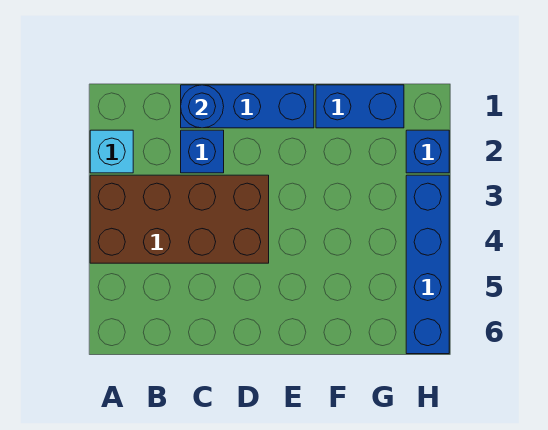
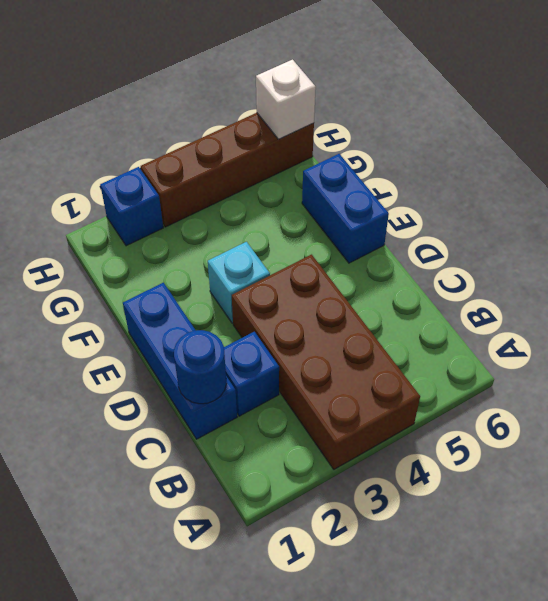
cyan brick A2 level 1 -> cyan brick E3 level 1
blue brick F1:G1 level 1 -> blue brick E6:F6 level 1
blue brick H3:H6 level 1 -> brown brick H3:H6 level 1
none -> white brick H6 level 2

